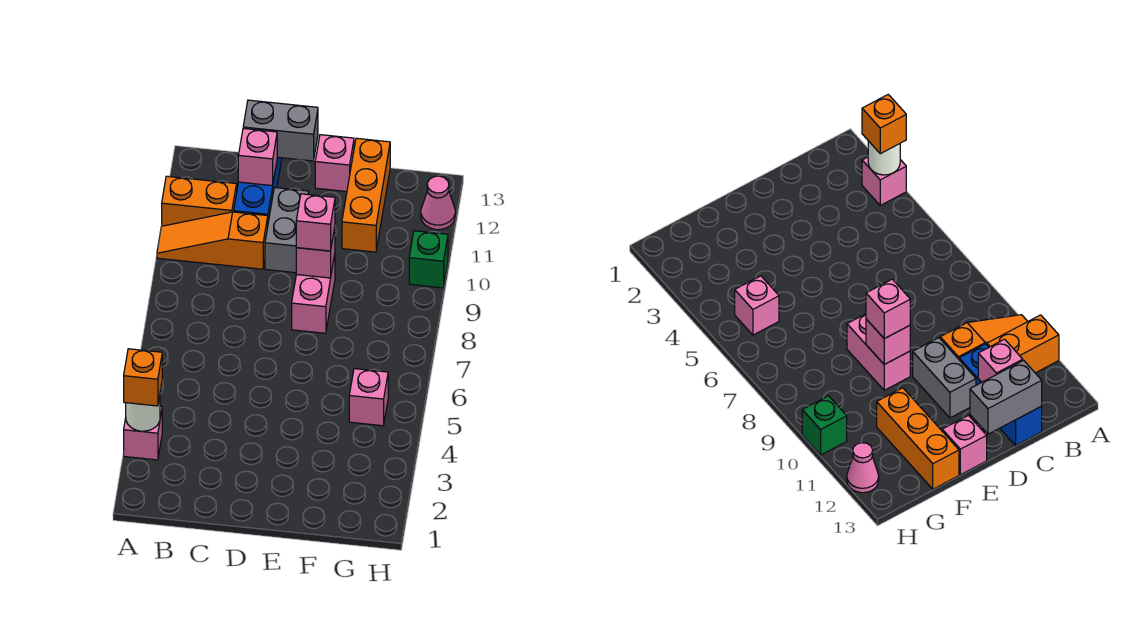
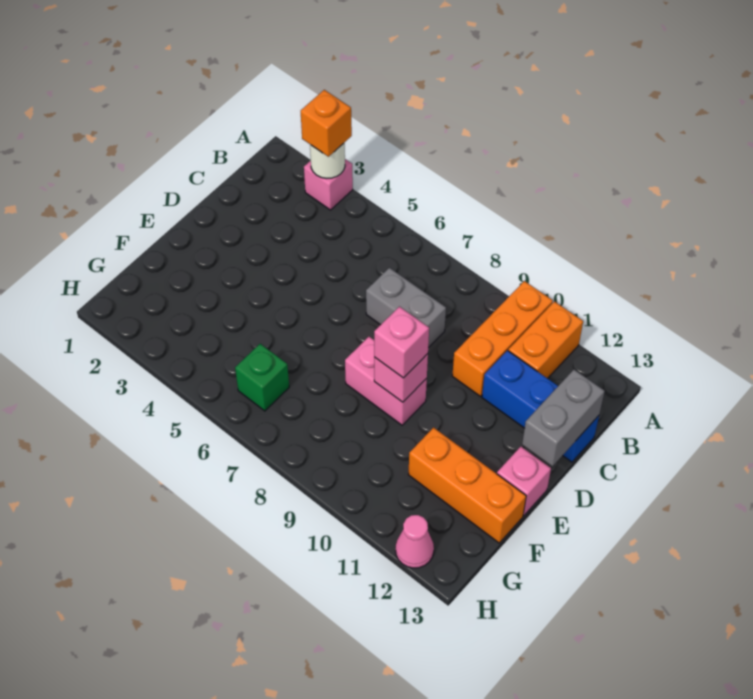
orange slope A10:C10 level 1 top C -> orange brick A10:C10 level 1
pink brick C12 level 2 -> none
grey brick D10:D11 level 1 -> grey brick C7:C8 level 1
pink brick G5 level 1 -> none
green brick H10 level 1 -> green brick G6 level 1

